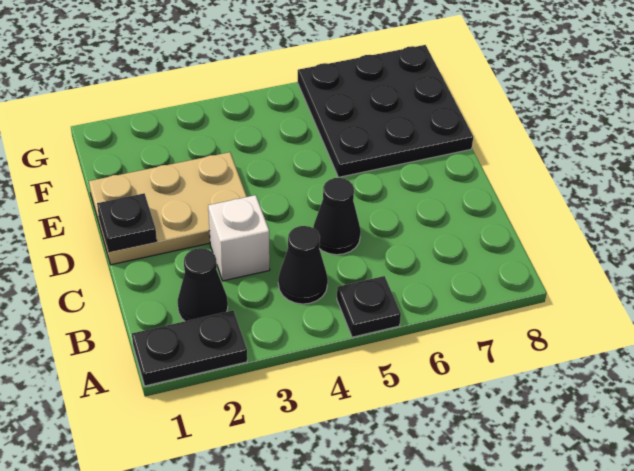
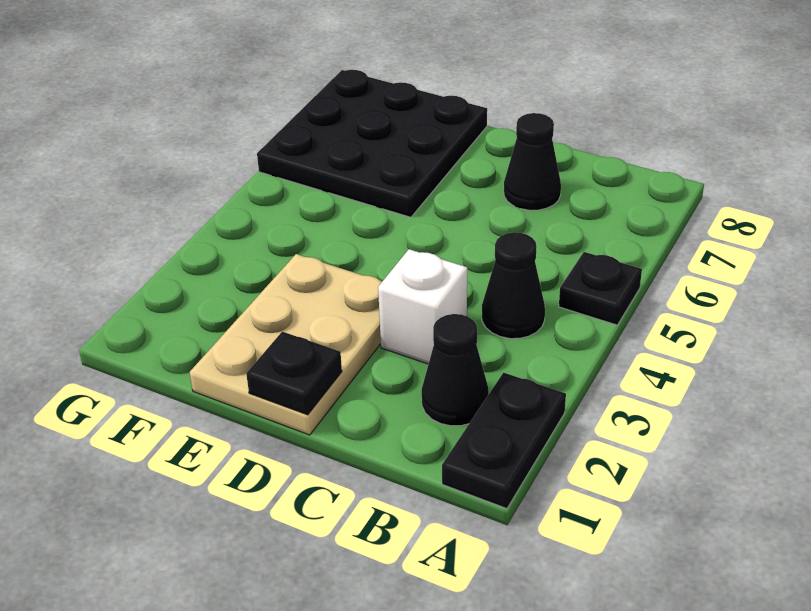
black cone C5 level 1 -> black cone C7 level 1

